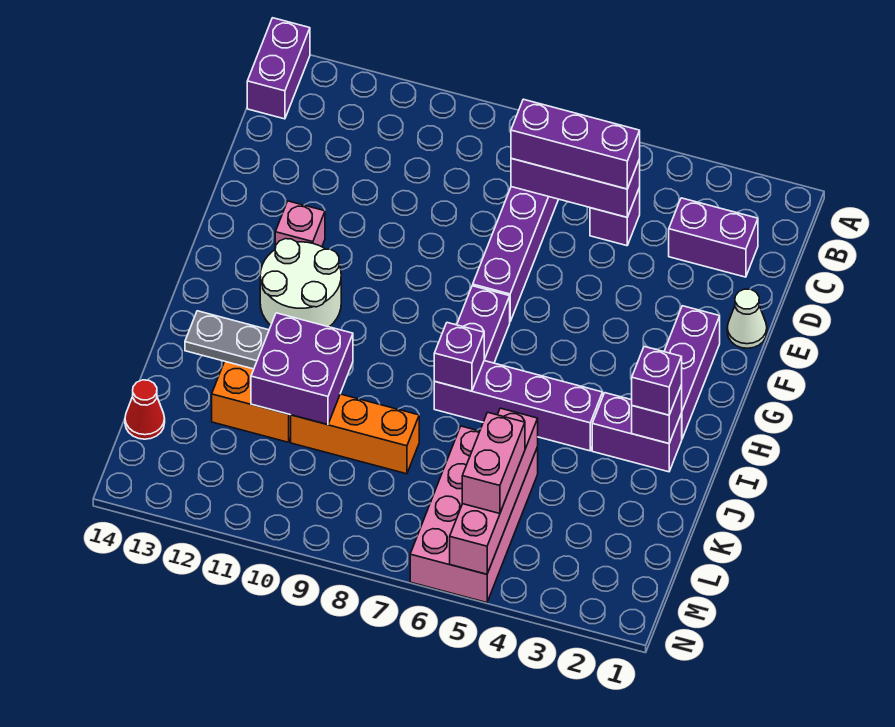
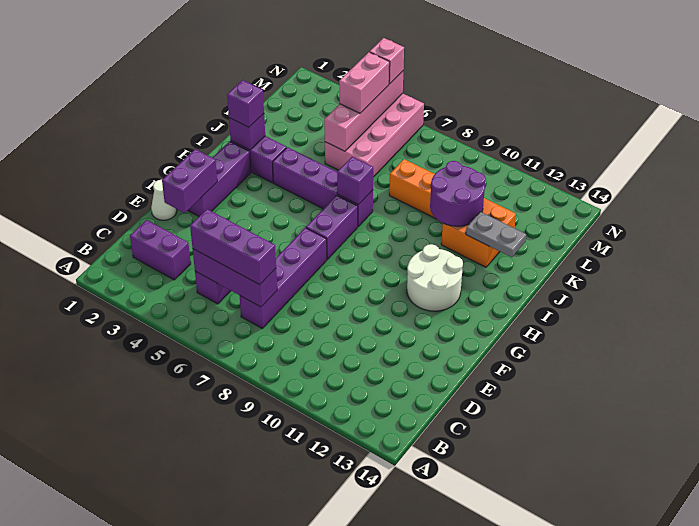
purple brick A14:B14 level 1 -> purple brick E2:F2 level 2
pink brick F12 level 1 -> pink brick N5 level 3
purple brick J10:K11 level 2 -> purple round brick J10:K11 level 2
red cone L14 level 1 -> none

